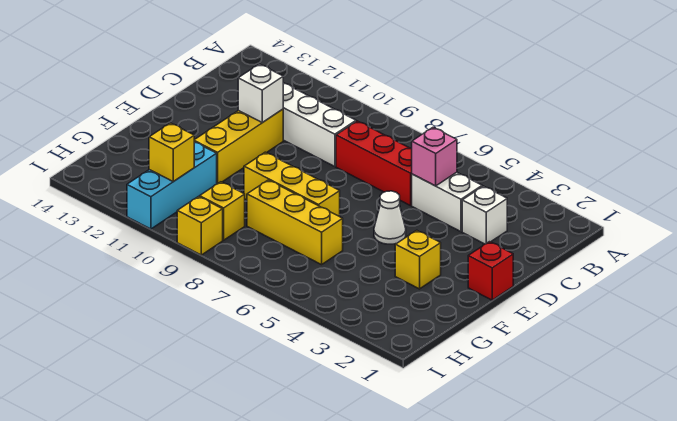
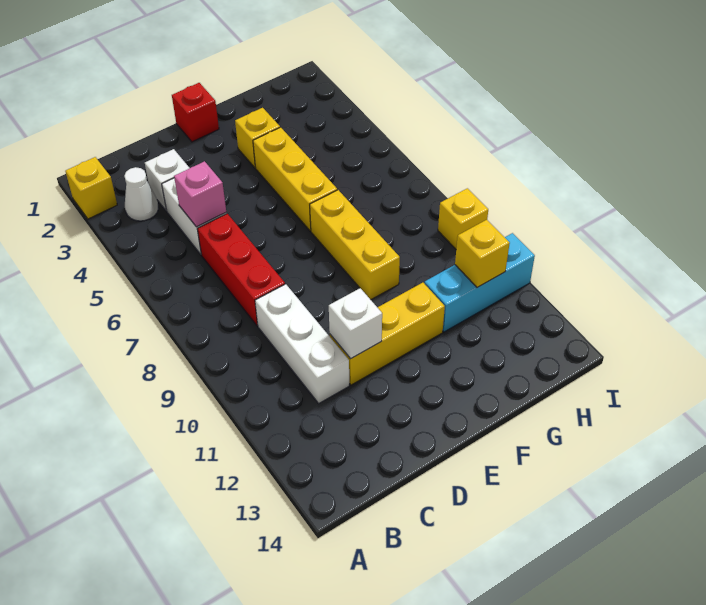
white cone E5 level 1 -> white cone B3 level 1
yellow brick G6:G8 level 1 -> yellow brick F4:F6 level 1
yellow brick H9 level 1 -> yellow brick A2 level 1

